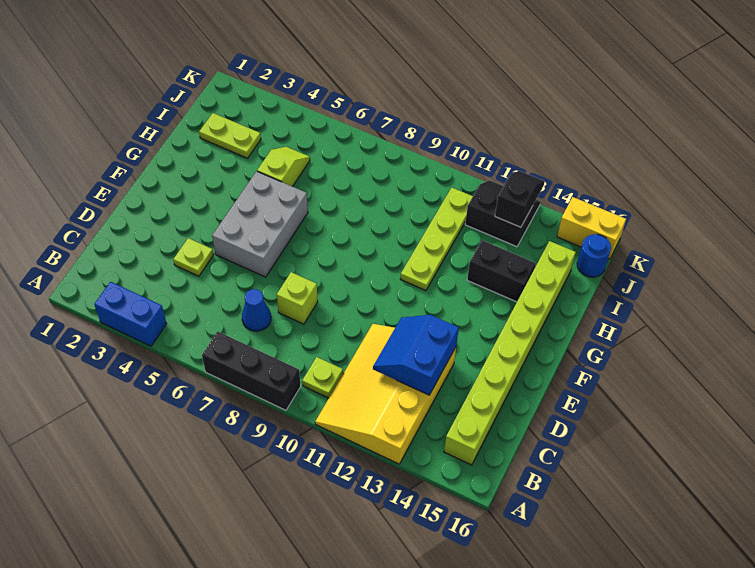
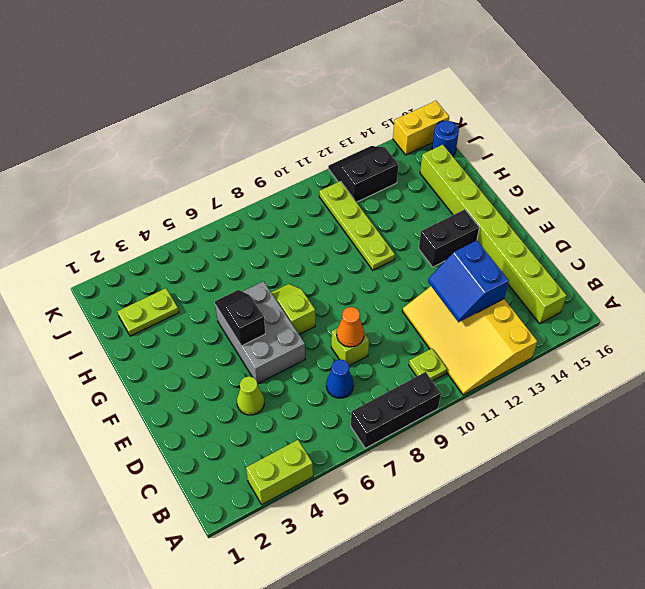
blue brick A3:A4 level 1 -> lime brick A3:A4 level 1
lime plate D4 level 1 -> lime cone D4 level 1
none -> orange cone D8 level 2
lime slope H5:I5 level 1 top H -> lime slope F7:G7 level 1 top F
black brick H13:H14 level 1 -> black brick F13:F14 level 1
black slope J13:K13 level 2 top J -> black slope F5:G5 level 2 top F

